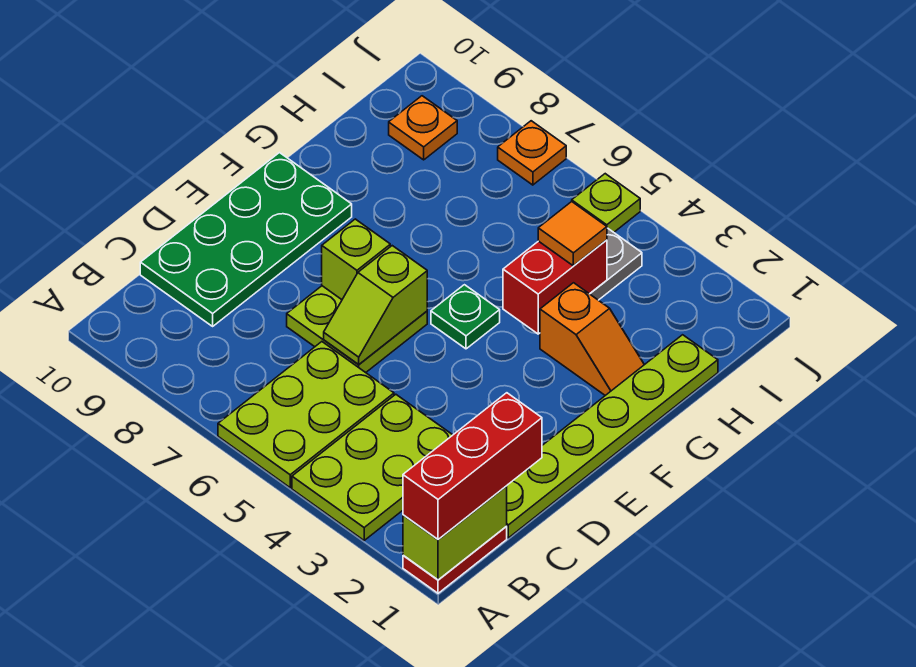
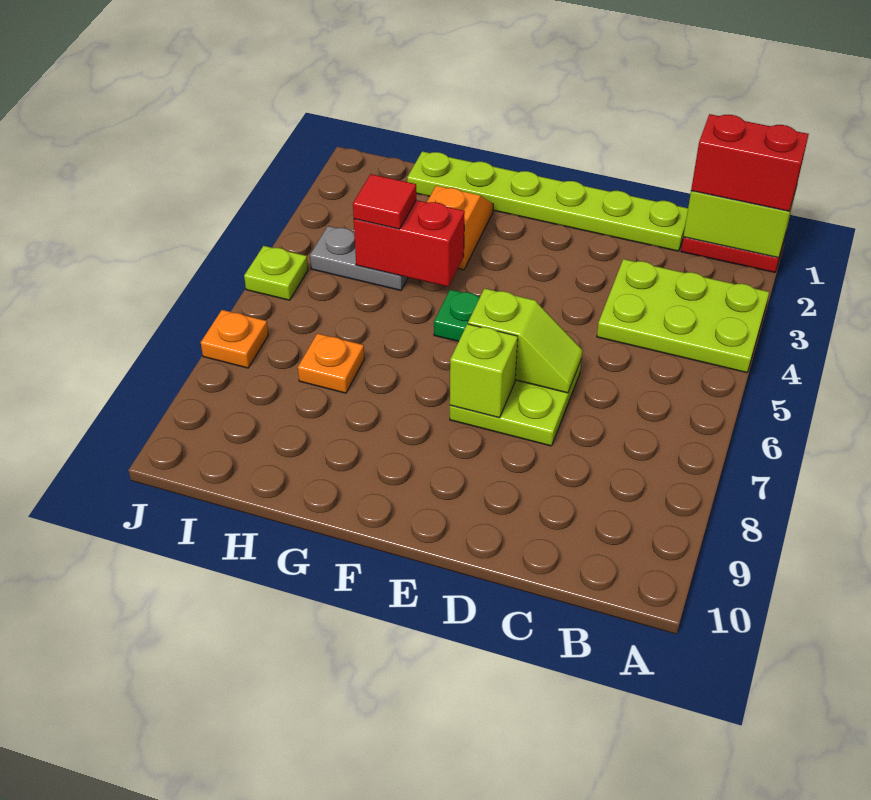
red brick A1:C1 level 3 -> red brick A1:B1 level 3
lime plate A5:C6 level 1 -> none
green plate C9:F10 level 1 -> none
orange tile H4 level 3 -> red tile H4 level 3
orange plate I9 level 1 -> orange plate H7 level 1

